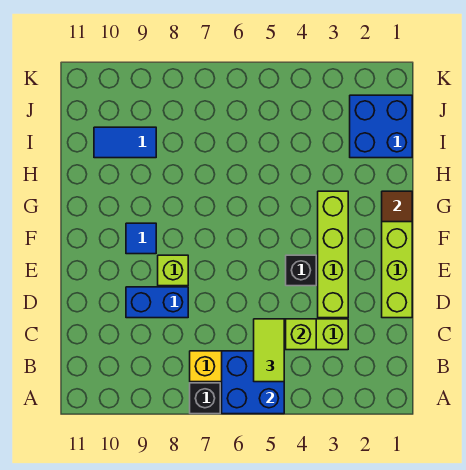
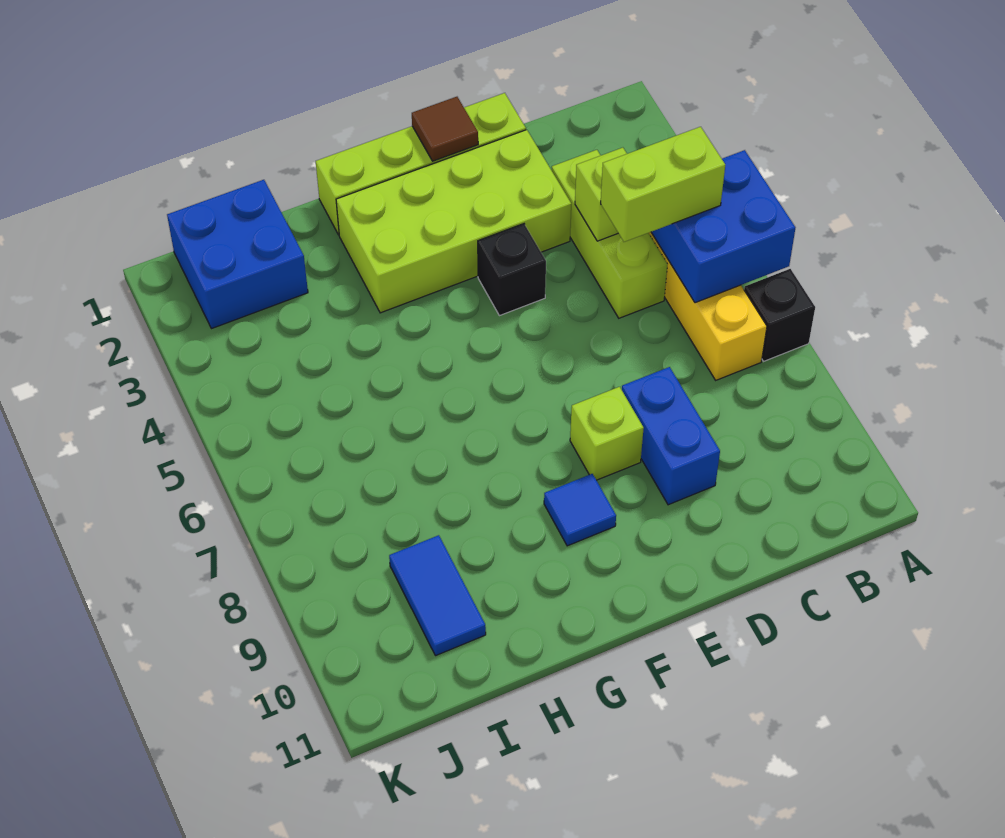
lime tile B5:C5 level 3 -> lime brick B5:C5 level 3
lime brick D3:G3 level 1 -> lime brick D2:G3 level 1
brown tile G1 level 2 -> brown tile E1 level 2

